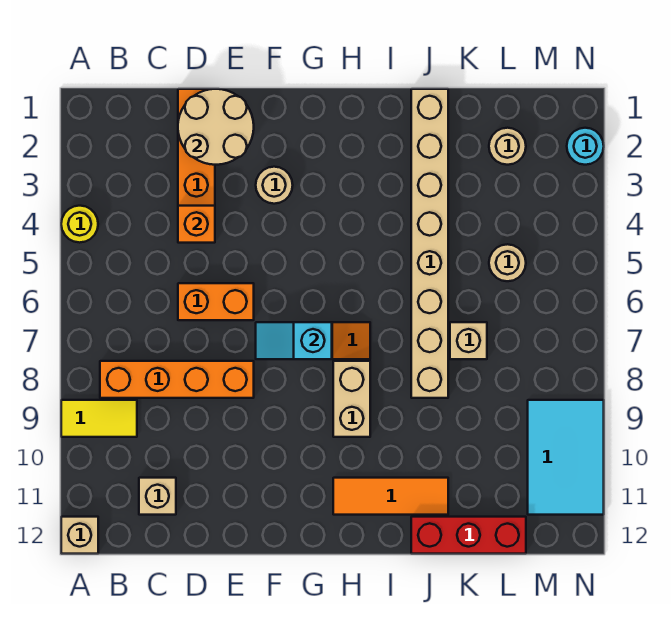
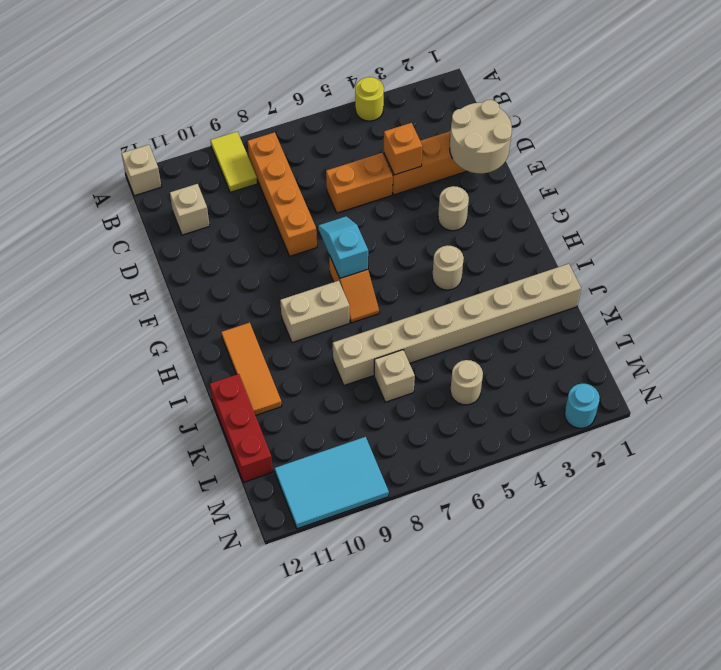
orange brick D6:E6 level 1 -> orange brick D5:D6 level 1
tan round brick L2 level 1 -> tan round brick H4 level 1

